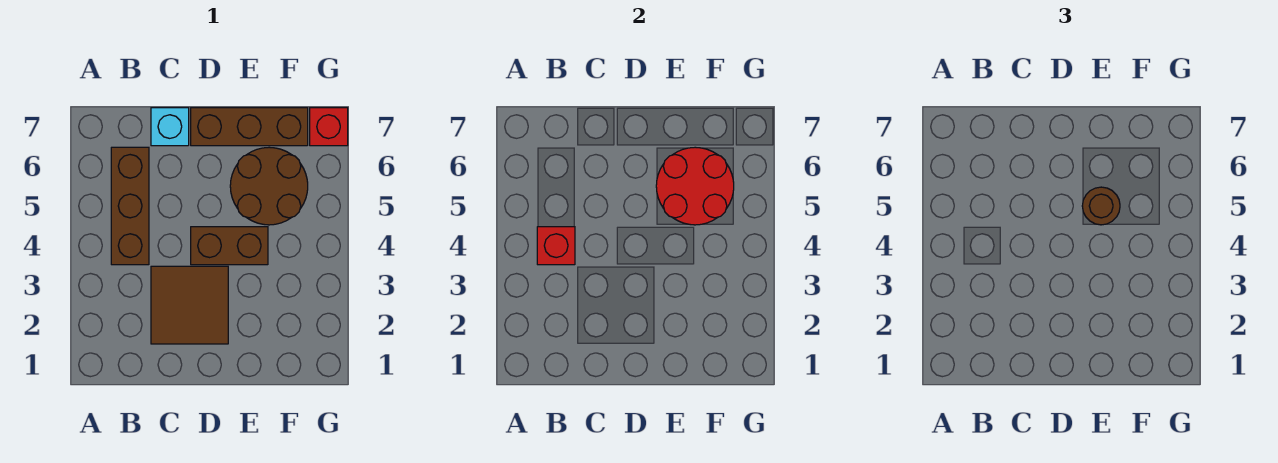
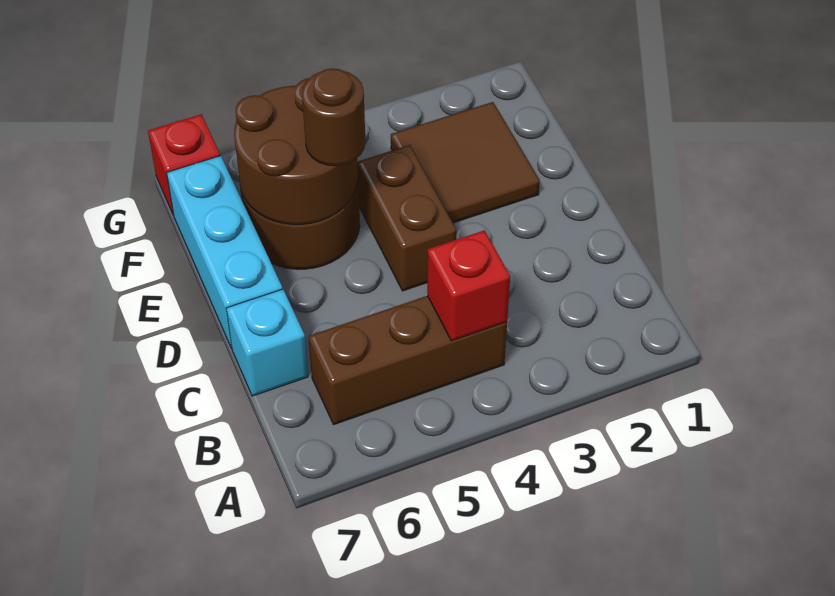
brown tile C2:D3 level 1 -> brown tile E2:F3 level 1
brown brick D7:F7 level 1 -> cyan brick D7:F7 level 1
red round brick E5:F6 level 2 -> brown round brick E5:F6 level 2

